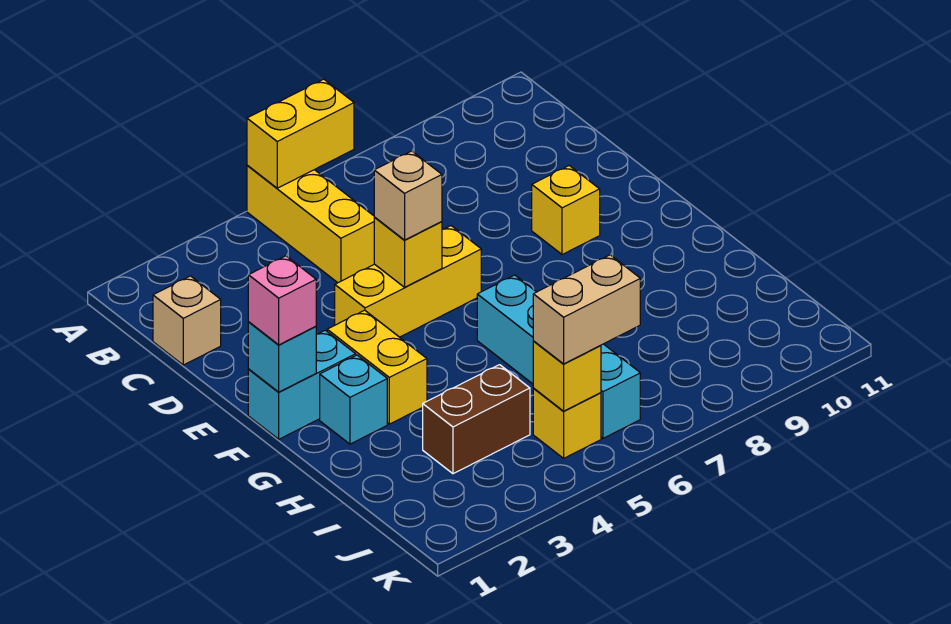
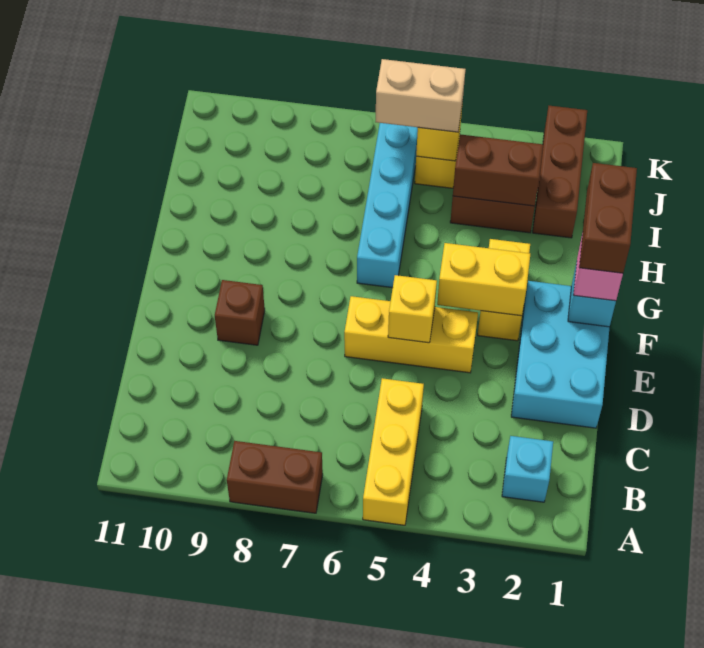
yellow brick A5:A6 level 2 -> yellow brick F3:F4 level 2
none -> brown brick A7:A8 level 1
tan brick C1 level 1 -> none
tan brick E5 level 3 -> none
yellow brick E9 level 1 -> brown brick E9 level 1
cyan brick F1:F2 level 1 -> cyan brick D1:F2 level 1
none -> brown brick F1:G1 level 4
cyan brick G2 level 1 -> cyan brick B2 level 1
none -> brown brick I2:K2 level 1
none -> brown brick I3:I4 level 2

